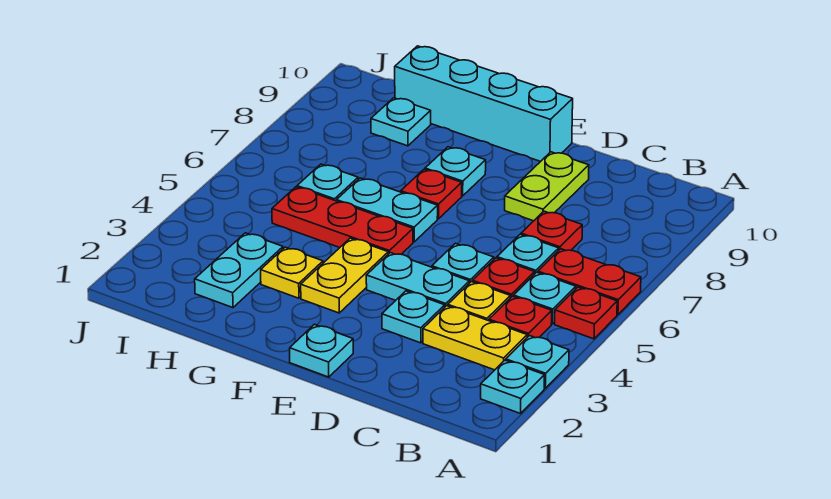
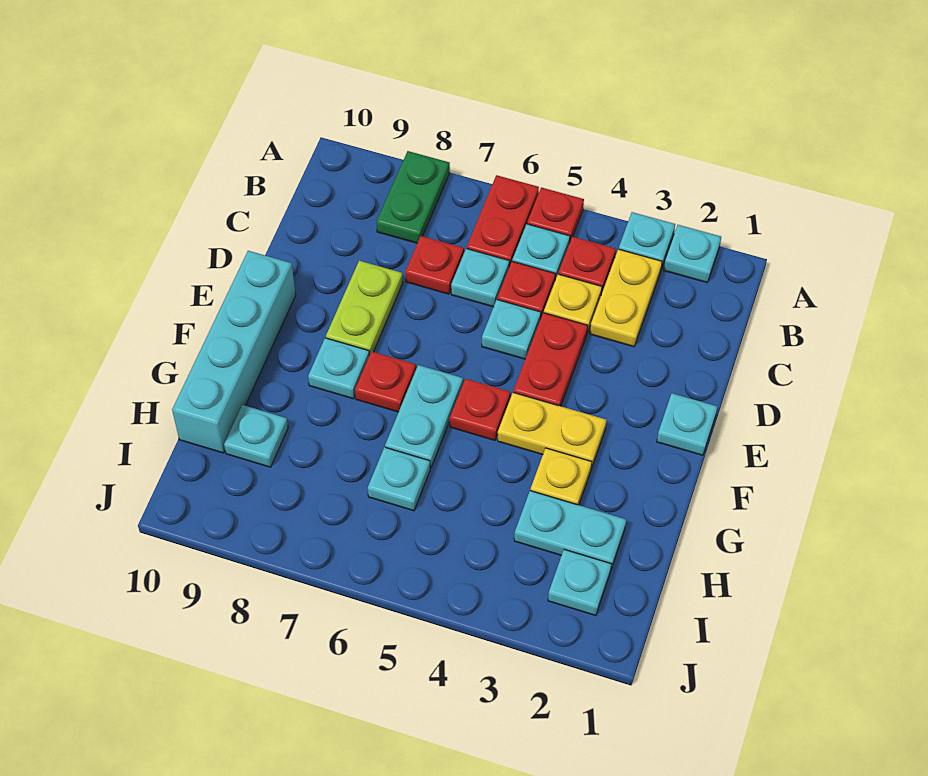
none -> green plate A8:B8 level 1
cyan plate D3 level 1 -> cyan plate I2 level 1
cyan plate D4:E4 level 1 -> red plate D4:E4 level 1
lime plate D8:D9 level 1 -> lime plate D8:E8 level 1
red plate F5:H5 level 1 -> red plate F5 level 1

